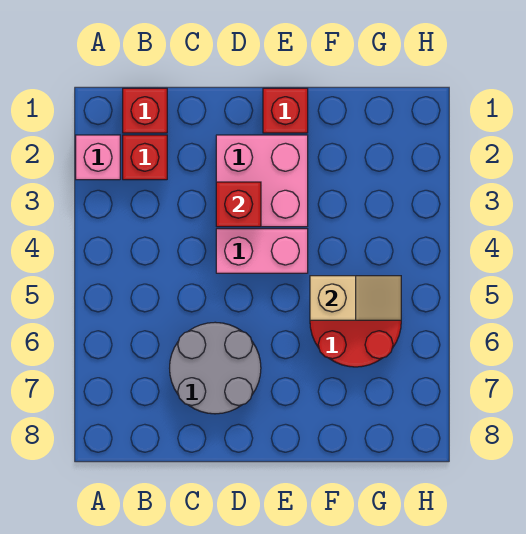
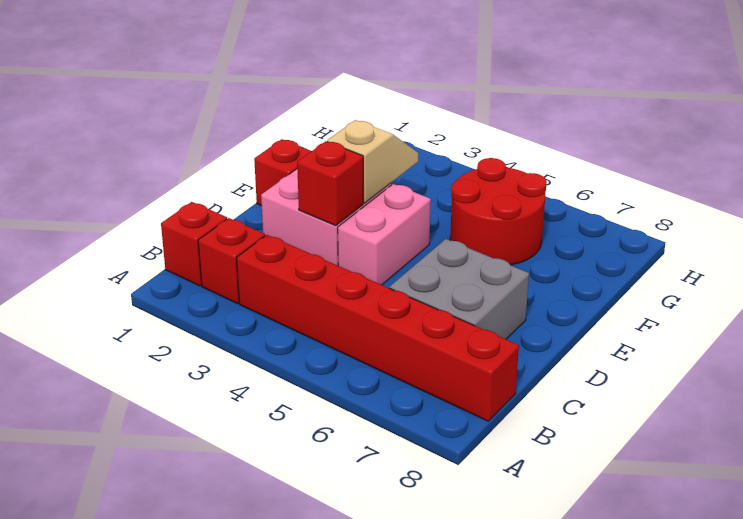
pink brick A2 level 1 -> none
none -> red brick B3:B8 level 1
grey round brick C6:D7 level 1 -> grey brick C6:D7 level 1
tan slope F5:G5 level 2 top F -> tan slope E3:F3 level 2 top E

